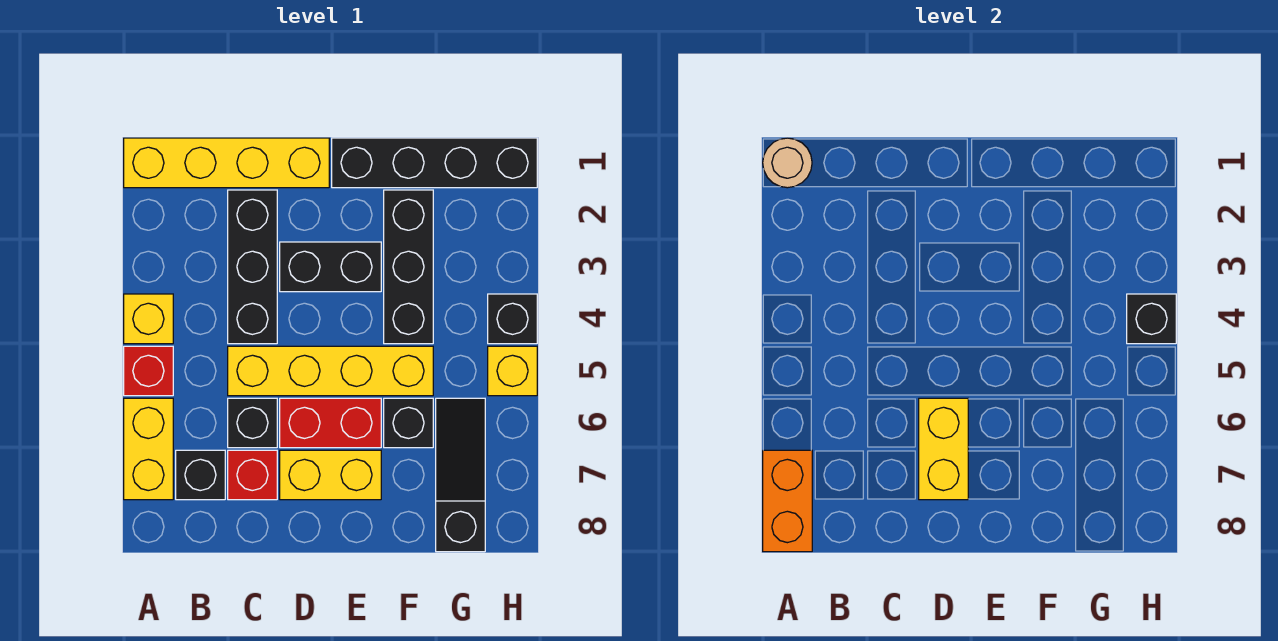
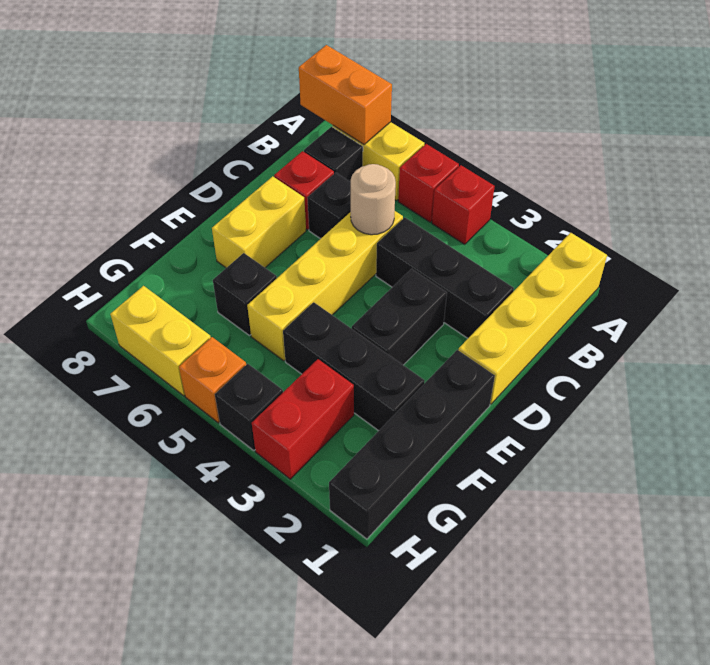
tan round brick A1 level 2 -> tan round brick C5 level 2
yellow brick A4 level 1 -> red brick A4 level 1
red brick D6:E6 level 1 -> red brick G3:H3 level 1
yellow brick D6:D7 level 2 -> yellow brick H6:H7 level 1
black slope G6:G8 level 1 top 8 -> none
black brick H4 level 2 -> none
yellow brick H5 level 1 -> orange brick H5 level 1

